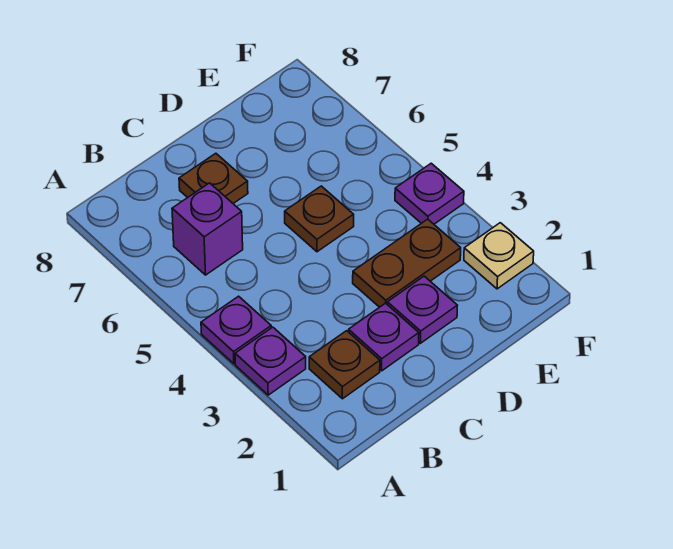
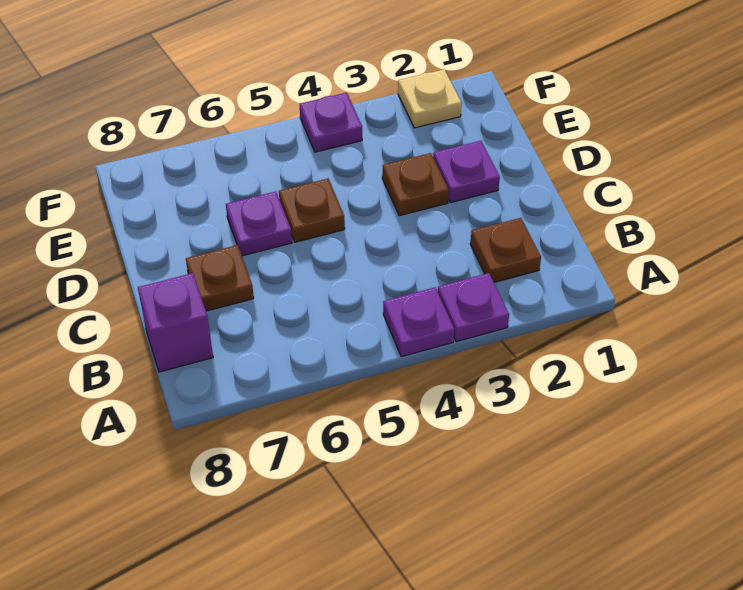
purple brick B6 level 1 -> purple brick B8 level 1
purple plate C2 level 1 -> purple plate D6 level 1
brown plate D3:E3 level 1 -> brown plate D3 level 1

